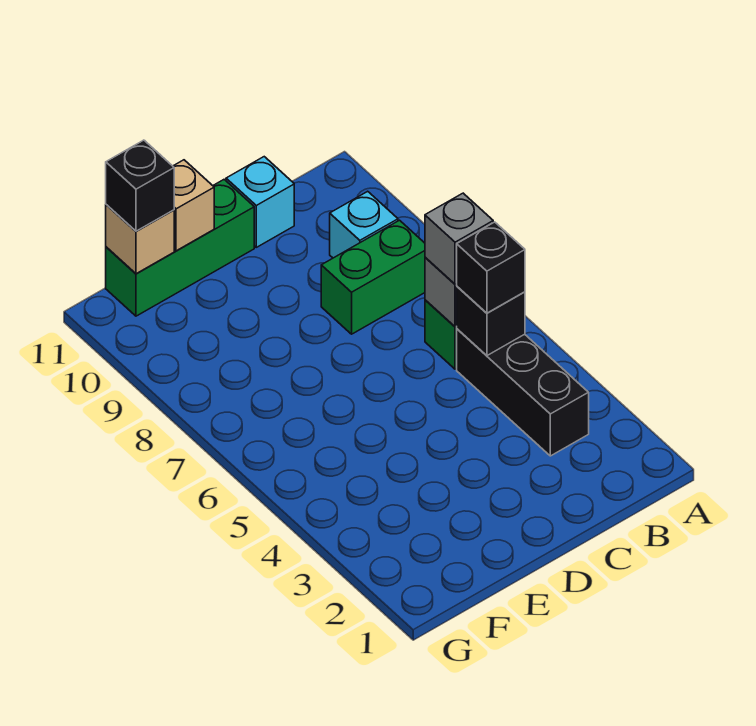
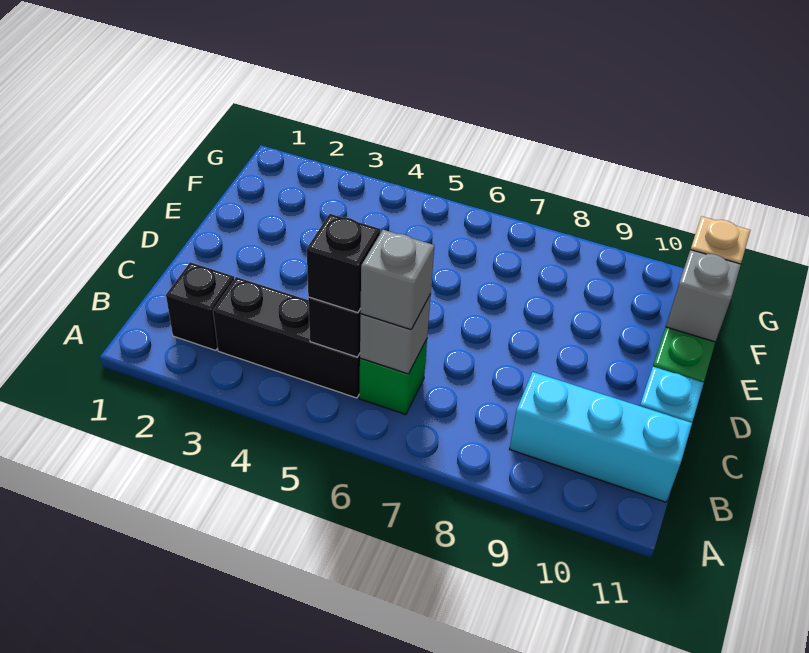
green brick B8:C8 level 1 -> none
cyan brick B9 level 1 -> cyan brick B9:B11 level 1
tan brick E11 level 2 -> grey brick E11 level 2
black brick F11 level 3 -> black brick B2 level 1

